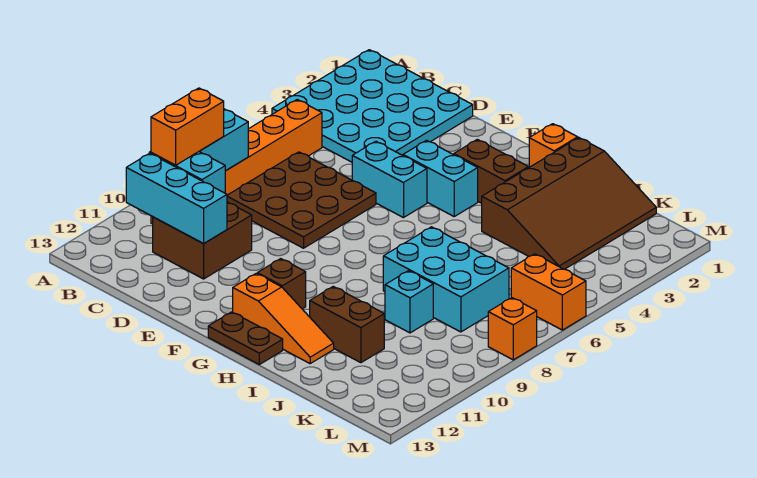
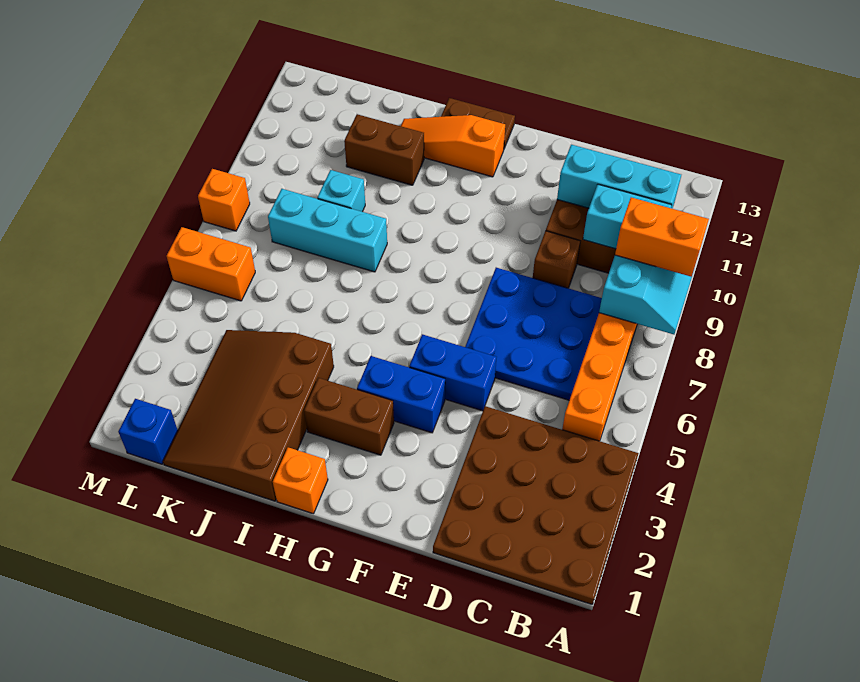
cyan plate A1:D4 level 1 -> brown plate A1:D4 level 1
orange brick B9:B10 level 3 -> orange brick A9:B9 level 3
brown plate C6:E8 level 1 -> blue plate C6:E8 level 1
cyan brick E5:F5 level 1 -> blue brick E5:F5 level 1
cyan brick F4:G4 level 1 -> blue brick F4:G4 level 1
brown brick G11 level 1 -> brown brick D9 level 1
cyan brick I7:K8 level 1 -> cyan brick I8:K8 level 1
none -> blue brick L1 level 1

